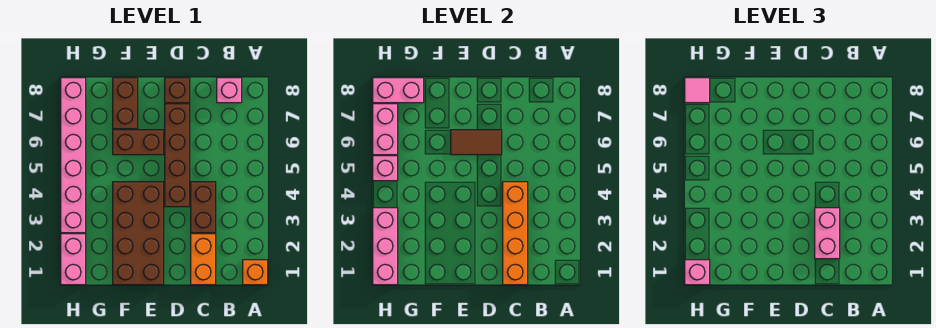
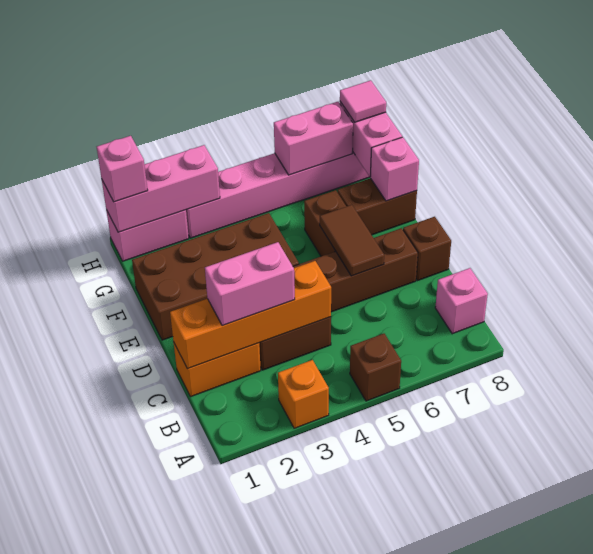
orange brick A1 level 1 -> orange brick A3 level 1
none -> brown brick A5 level 1
pink brick H5 level 2 -> pink brick F8 level 2

